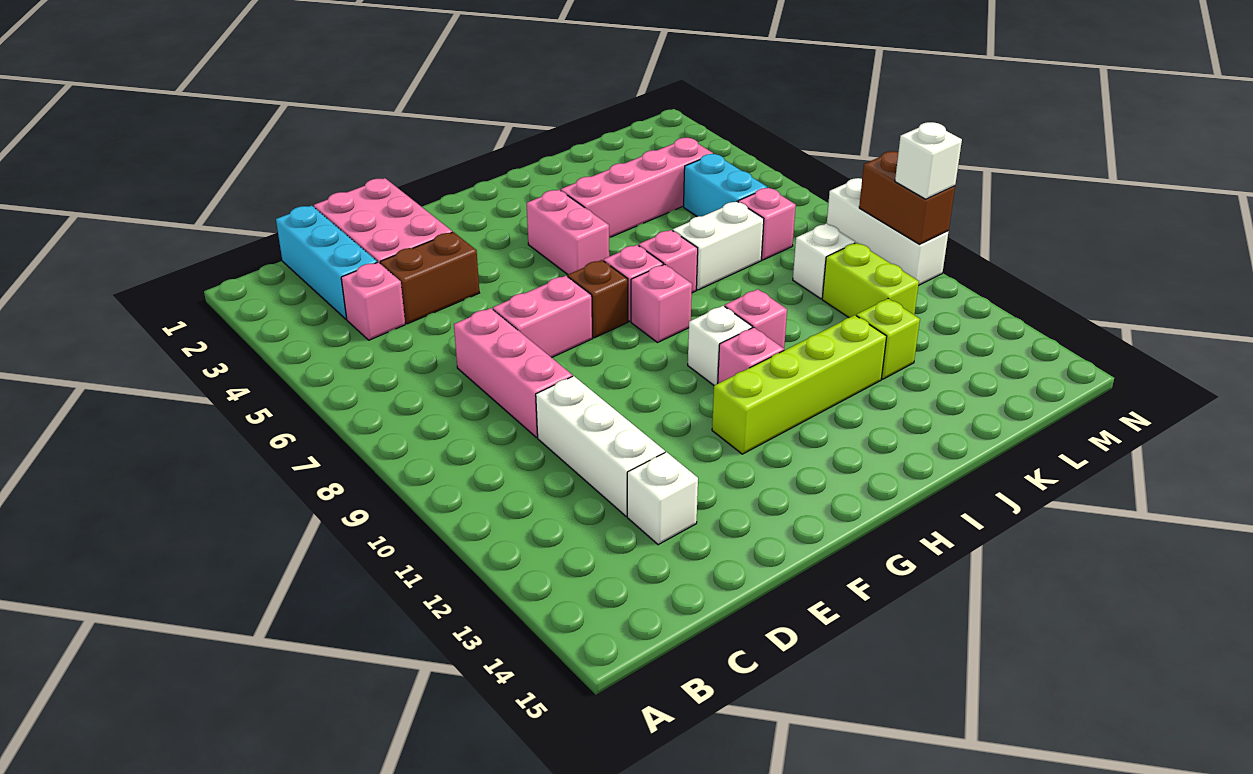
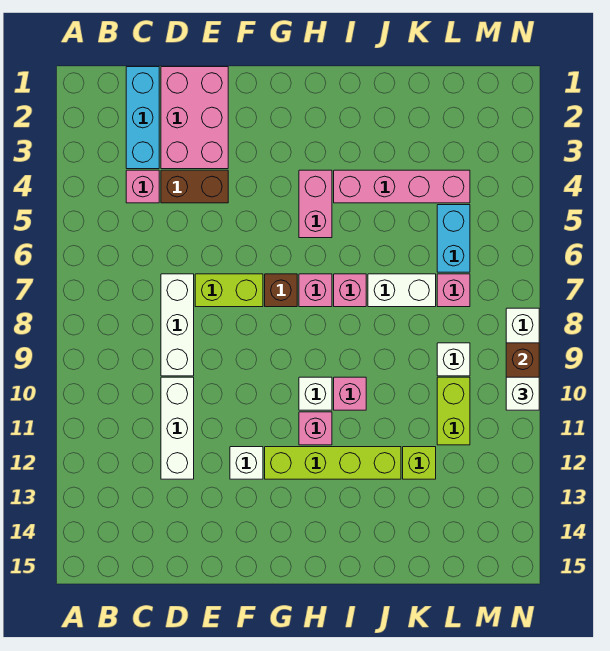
pink brick D7:D9 level 1 -> white brick D7:D9 level 1
white brick D13 level 1 -> white brick F12 level 1
pink brick E7:F7 level 1 -> lime brick E7:F7 level 1
pink brick H8 level 1 -> none

